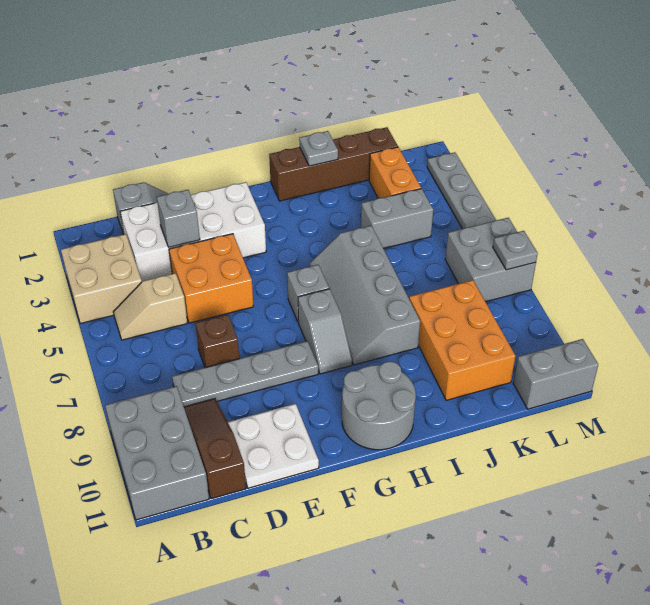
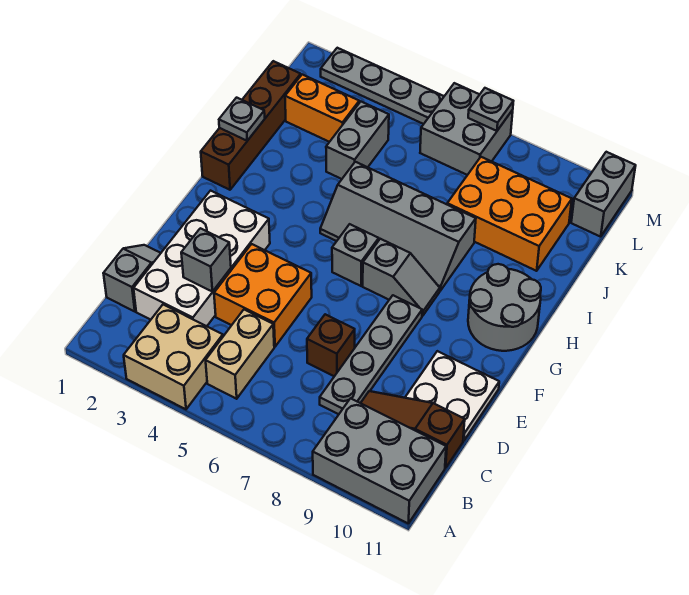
tan slope B5:C5 level 1 top C -> tan brick B5:C5 level 1

